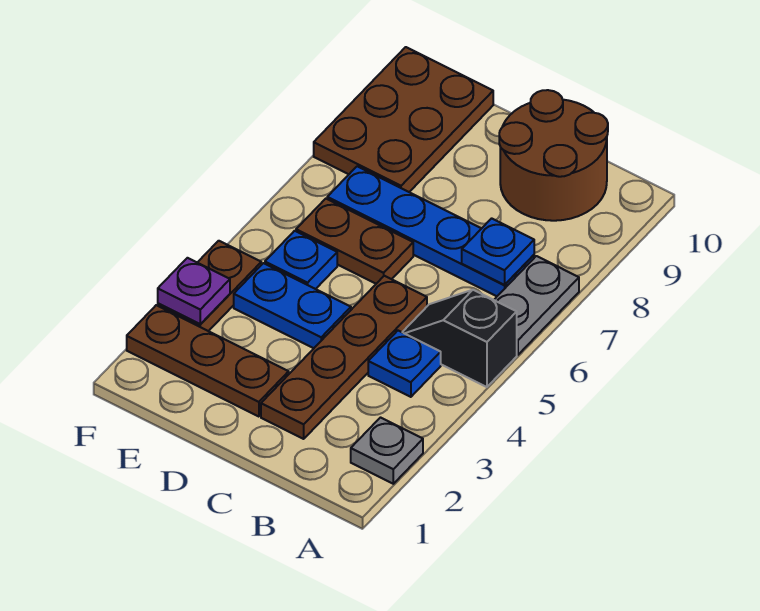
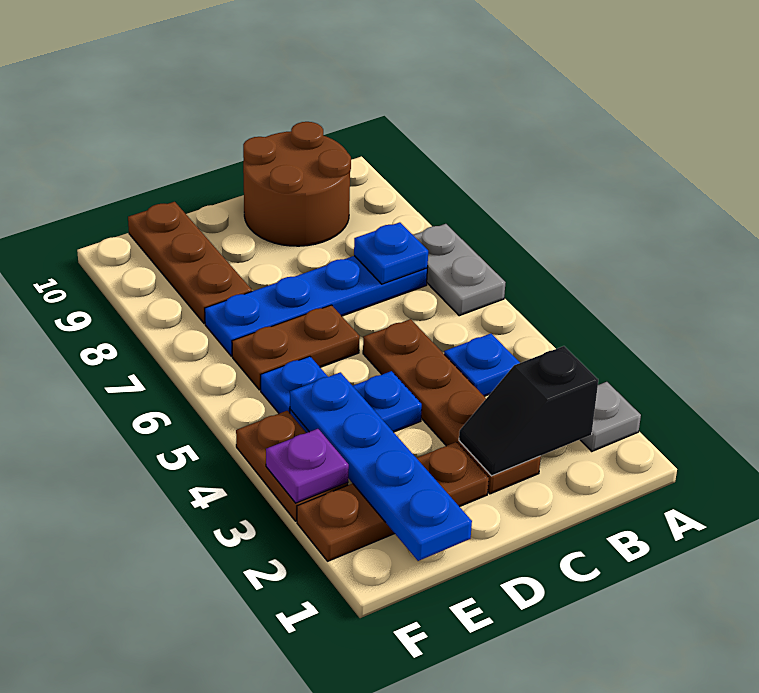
black slope A5:B5 level 1 top A -> black slope B2:C2 level 2 top B
none -> blue plate E1:E4 level 2
brown plate E8:F10 level 1 -> brown plate E8:E10 level 1

